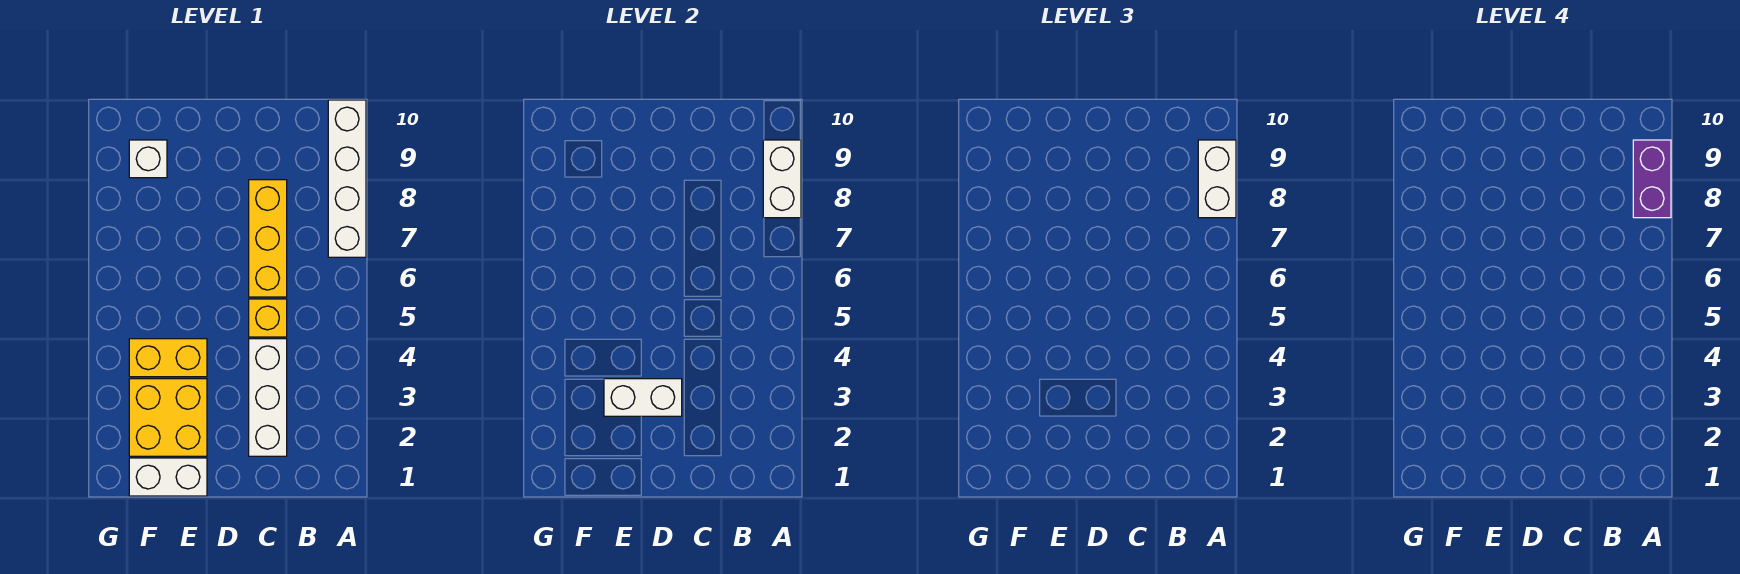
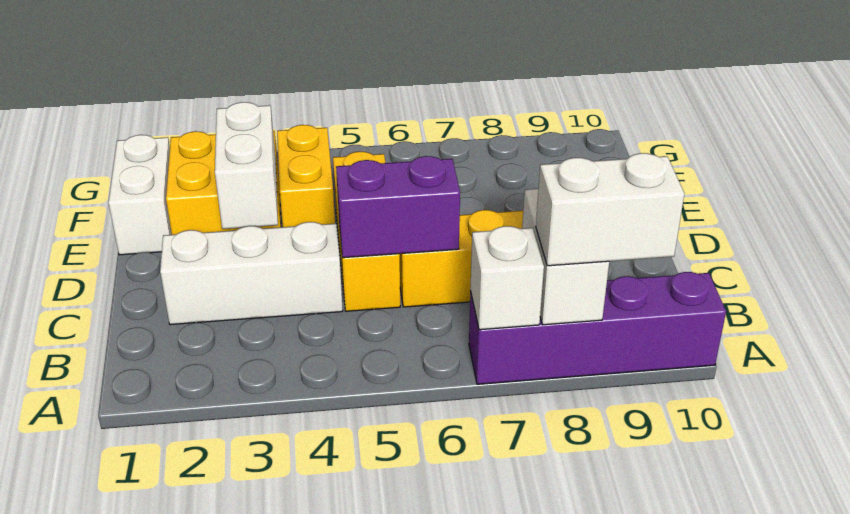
white brick A7:A10 level 1 -> purple brick A7:A10 level 1
white brick A8:A9 level 2 -> white brick A8:B8 level 2
purple brick A8:A9 level 4 -> purple brick C5:C6 level 2
yellow brick C5 level 1 -> yellow brick C5:E5 level 1
white brick F9 level 1 -> white brick A7 level 2

